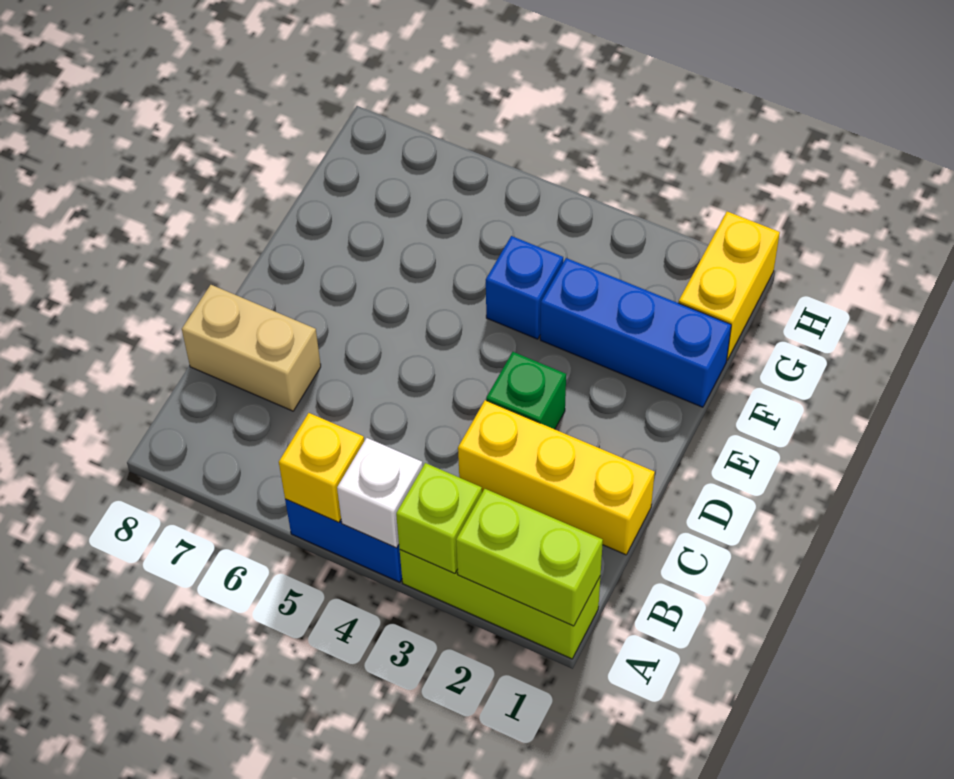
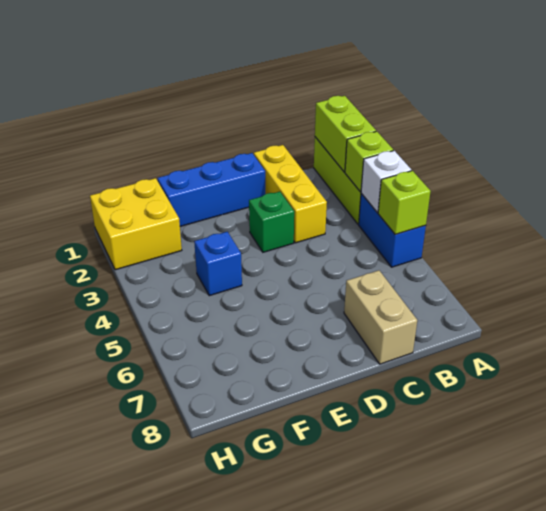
yellow brick A5 level 2 -> lime brick A5 level 2
blue brick F1:F3 level 1 -> blue brick D1:F1 level 1
yellow brick G1:H1 level 1 -> yellow brick G1:H2 level 1

